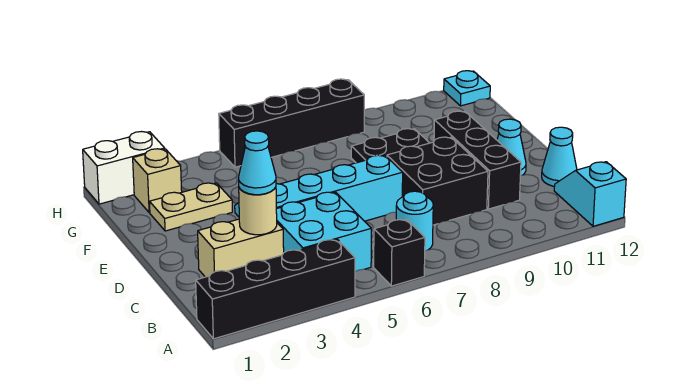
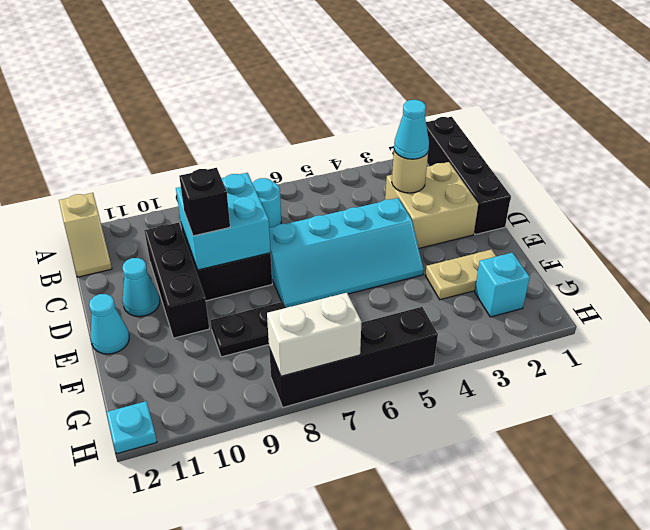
black brick A1:A4 level 1 -> black brick A1:D1 level 1
black brick A6 level 1 -> black brick D9 level 3
cyan slope A12:B12 level 1 top A -> tan slope A12:B12 level 1 top A
cyan brick B4:C5 level 1 -> cyan brick C8:D9 level 2
tan brick C2:C3 level 1 -> tan brick C2:D3 level 1
cyan cone C12 level 1 -> cyan cone E12 level 1
tan brick G2 level 1 -> cyan brick G2 level 1
white brick H1:H2 level 1 -> white brick H7:H8 level 2

